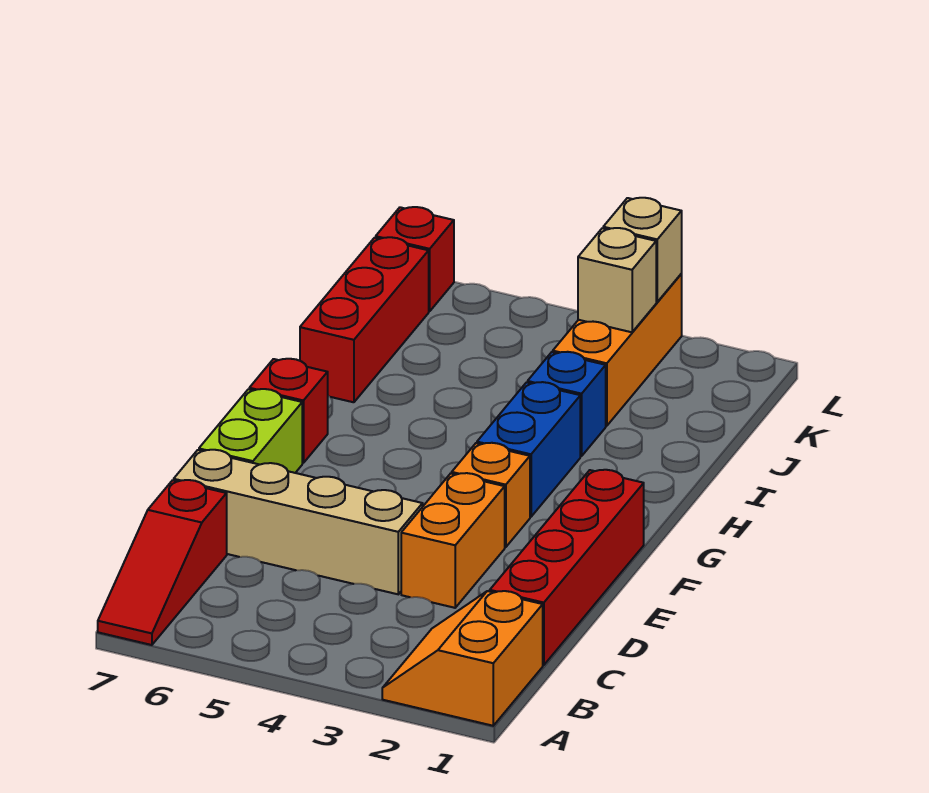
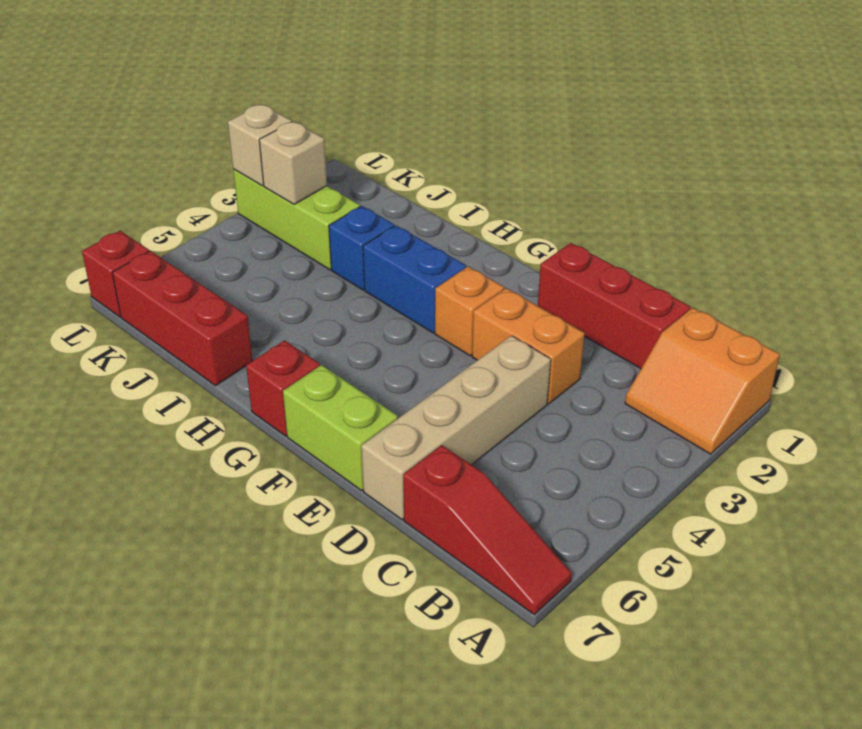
red brick C1:F1 level 1 -> red brick C1:E1 level 1
orange brick J3:L3 level 1 -> lime brick J3:L3 level 1

